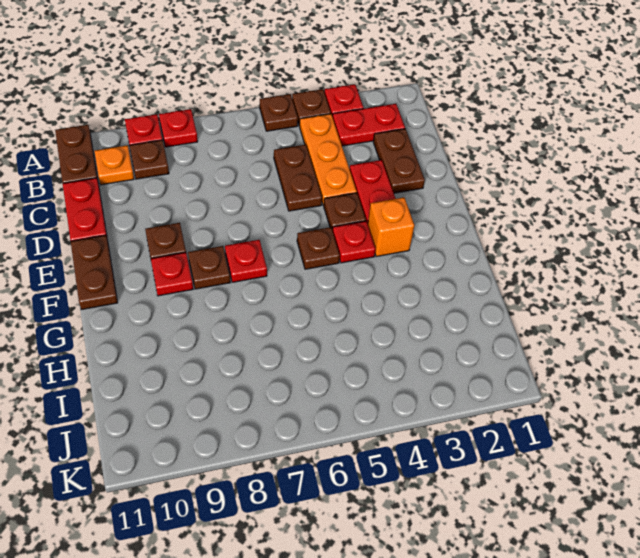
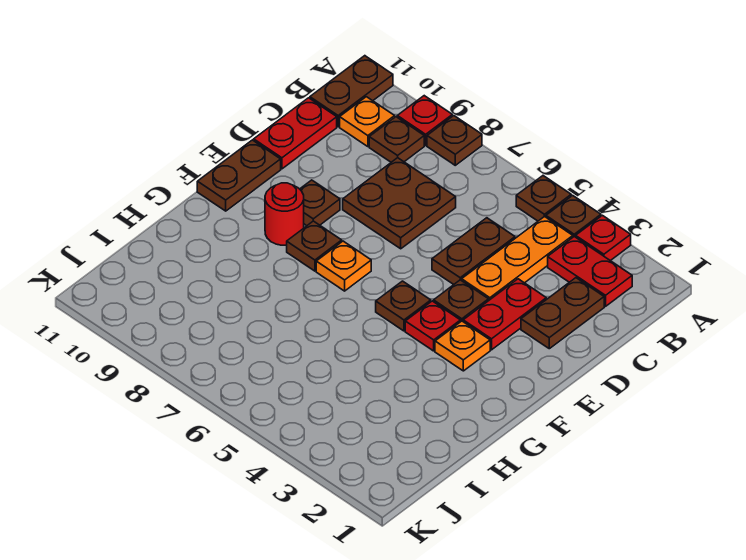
red plate A8 level 1 -> brown plate A8 level 1
none -> brown plate C7:D8 level 1
orange brick F3 level 1 -> orange plate F3 level 1
red plate F7 level 1 -> orange plate F7 level 1
red plate F9 level 1 -> red round brick F9 level 1

